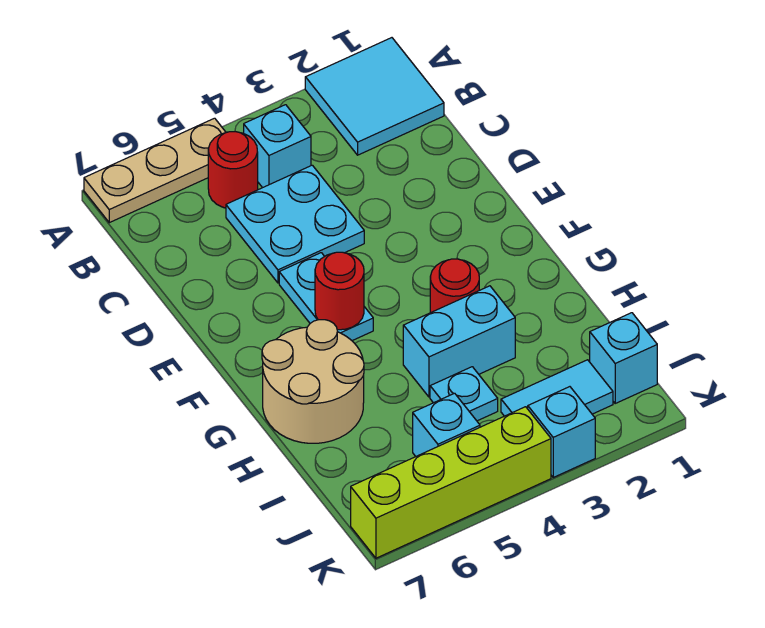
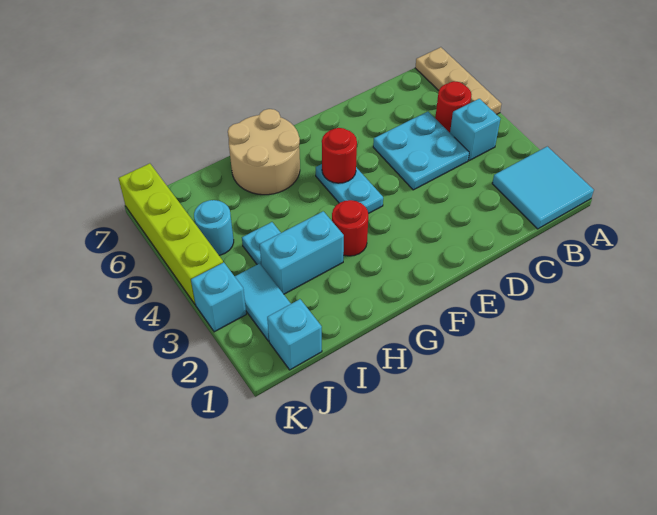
cyan plate E5:F5 level 1 -> cyan plate F4:F5 level 1
cyan brick H3:H4 level 1 -> cyan brick H3:I3 level 1
cyan brick J5 level 1 -> cyan round brick J5 level 1

